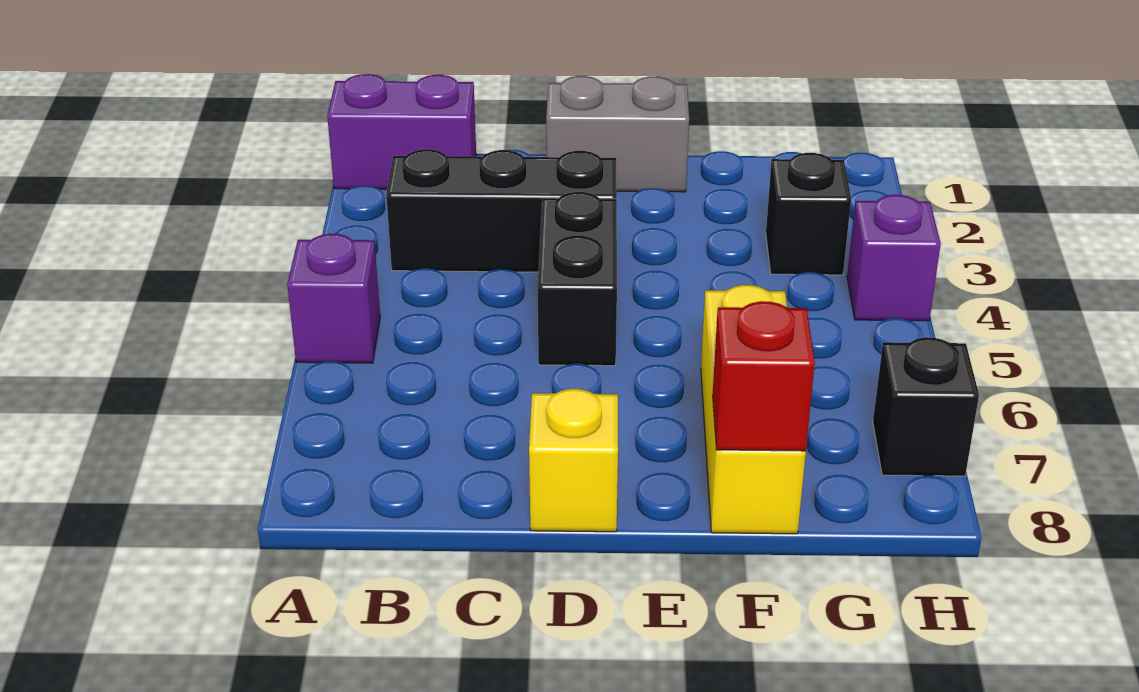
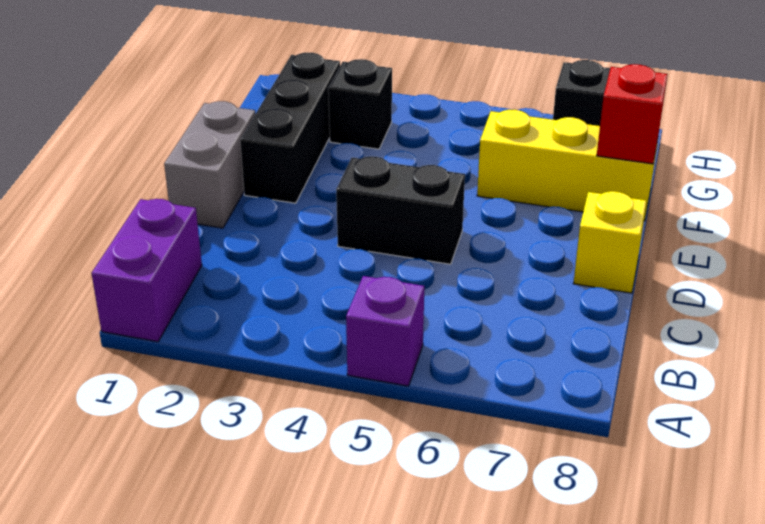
black brick B3:D3 level 1 -> black brick E2:G2 level 1
purple brick H4 level 1 -> none

